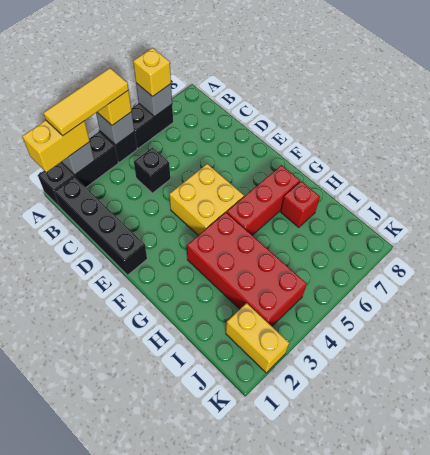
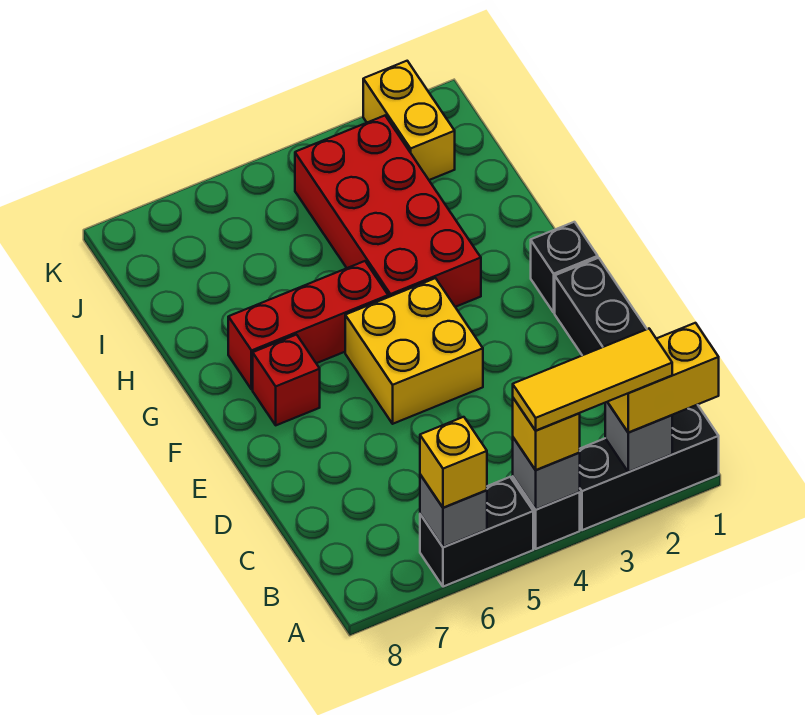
black brick C4 level 1 -> black brick F1 level 1
red brick H7 level 1 -> red brick F7 level 1

